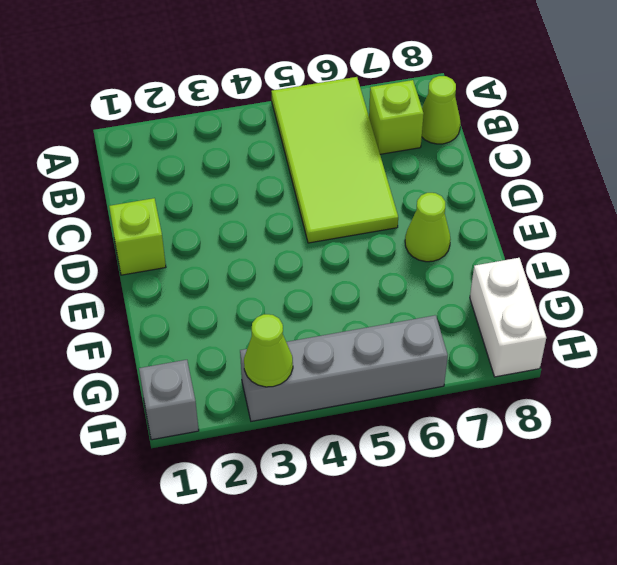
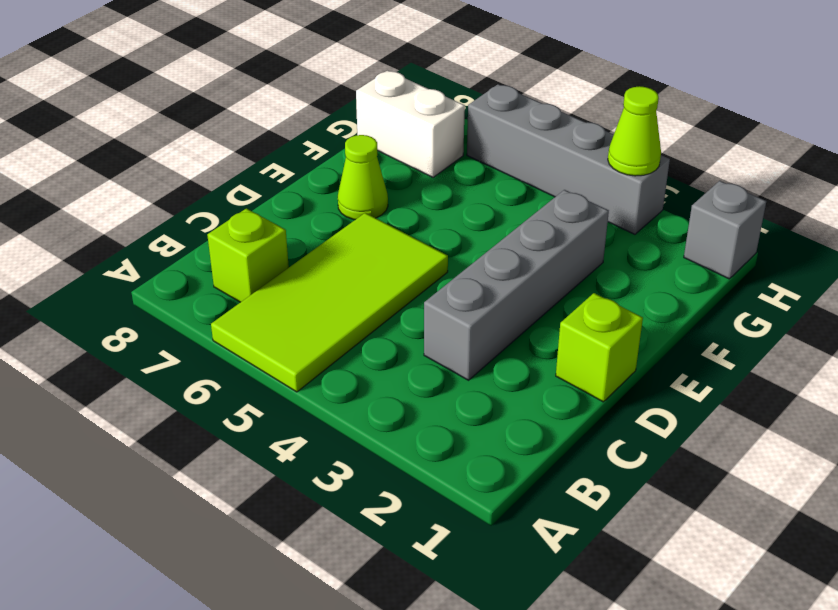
lime cone B8 level 1 -> none
none -> grey brick C3:F3 level 1
white brick G8:H8 level 1 -> white brick G7:G8 level 1

